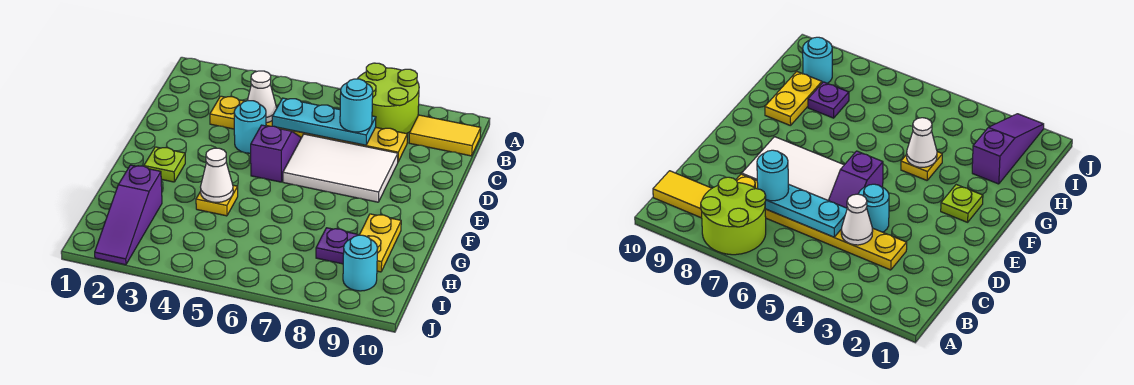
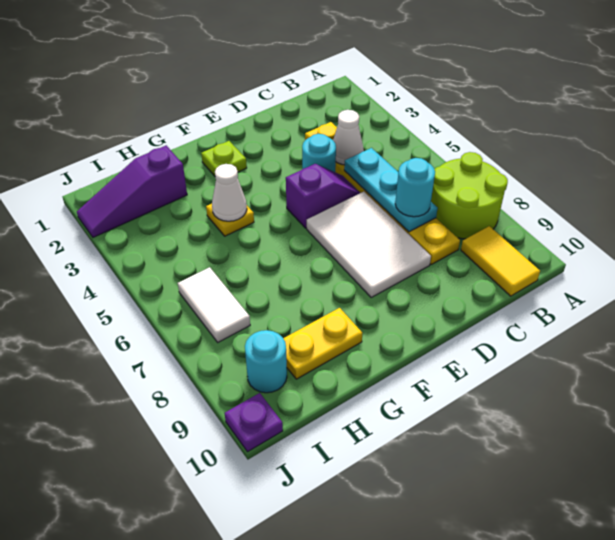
purple plate H8 level 1 -> purple plate J10 level 1
none -> white tile I6:I7 level 1

